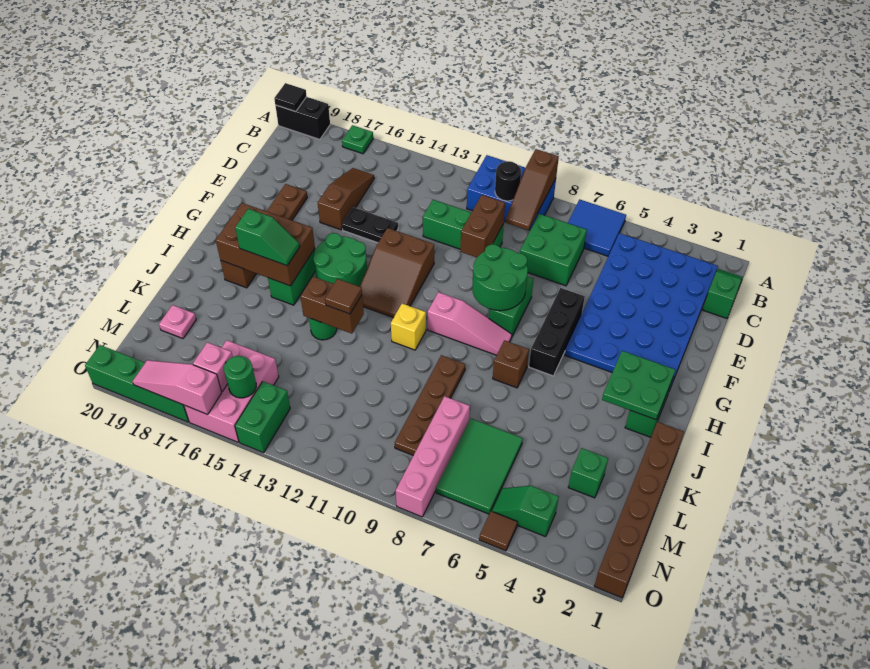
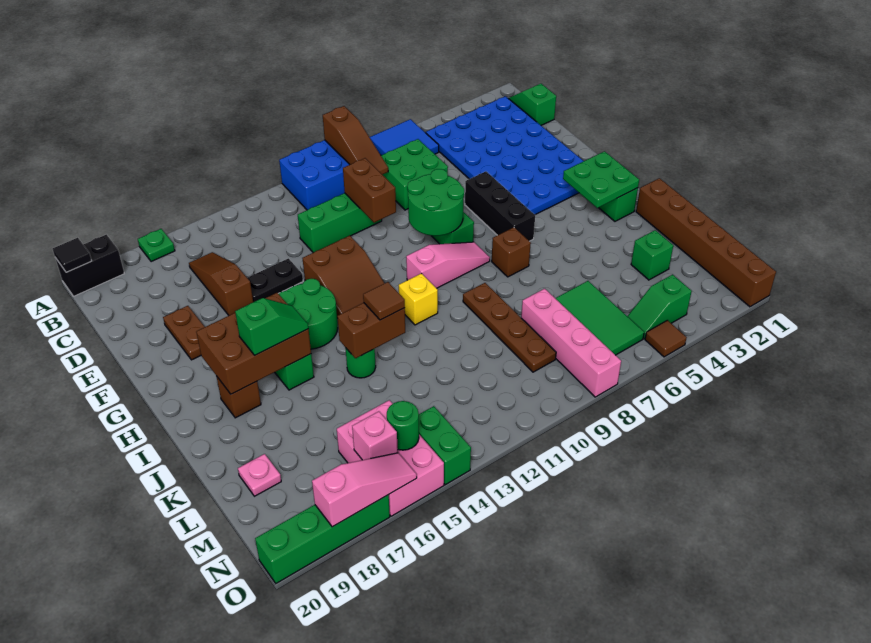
black round brick B10 level 2 -> none
pink slope O16:O18 level 2 top 16 -> pink slope O16:O18 level 2 top 18

